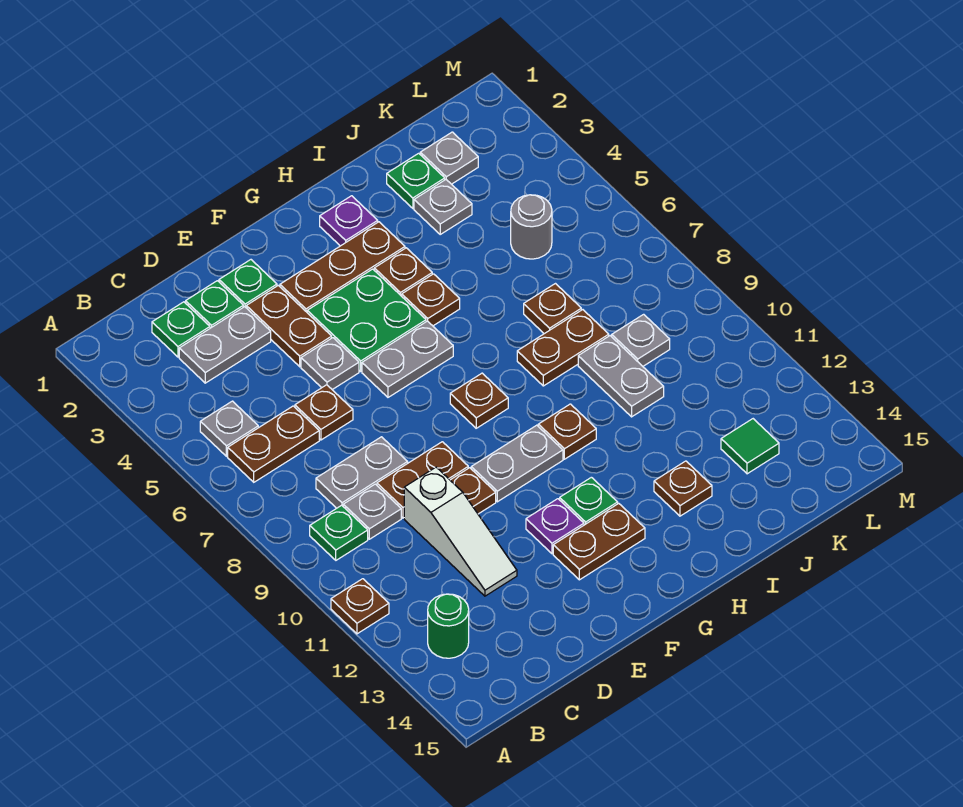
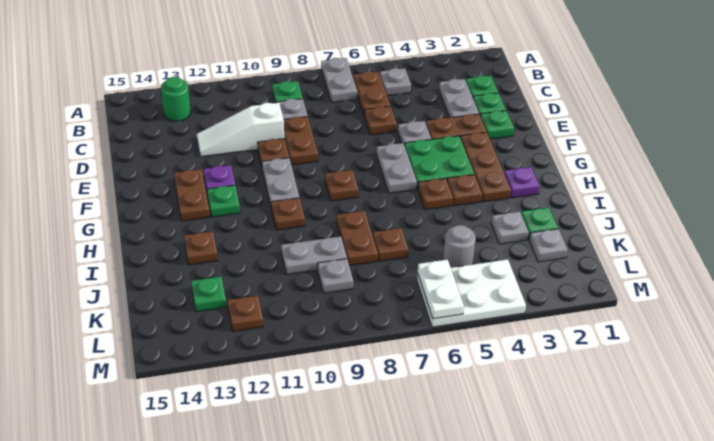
brown plate A11 level 1 -> brown plate L12 level 1
grey plate C8:D8 level 1 -> grey plate A7:B7 level 1
green tile K13 level 1 -> green plate K13 level 1
none -> white plate L4:M6 level 1
none -> white plate L6:M6 level 2

